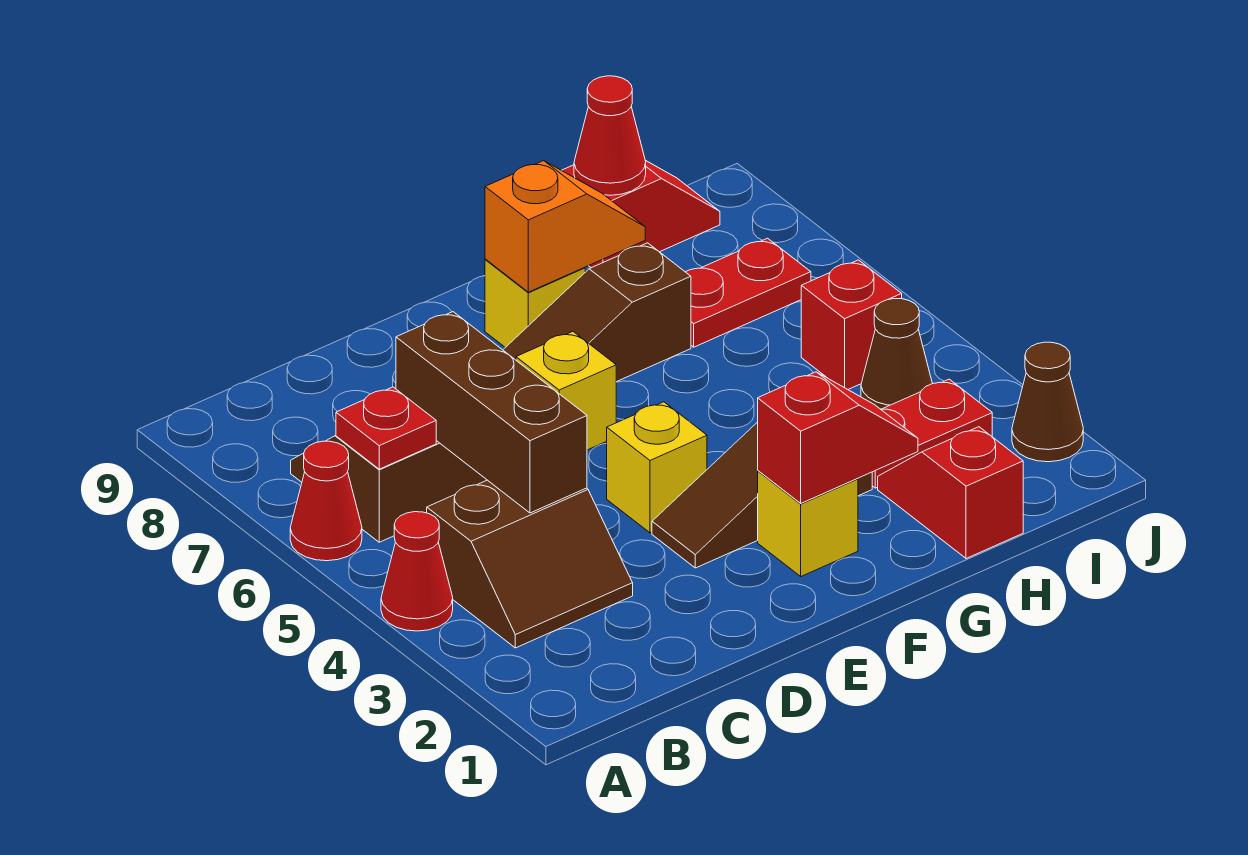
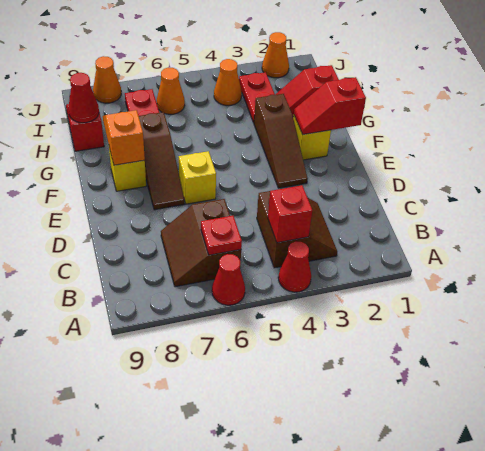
brown brick C4:C6 level 2 -> none
yellow brick E4 level 1 -> none
red slope F2:G2 level 2 top F -> red slope F1:F2 level 2 top 1
brown cone I4 level 1 -> orange cone I4 level 1
red brick I5 level 1 -> red brick B4 level 2
none -> orange cone I6 level 1
brown cone J2 level 1 -> orange cone J2 level 1
none -> orange cone J8 level 1

